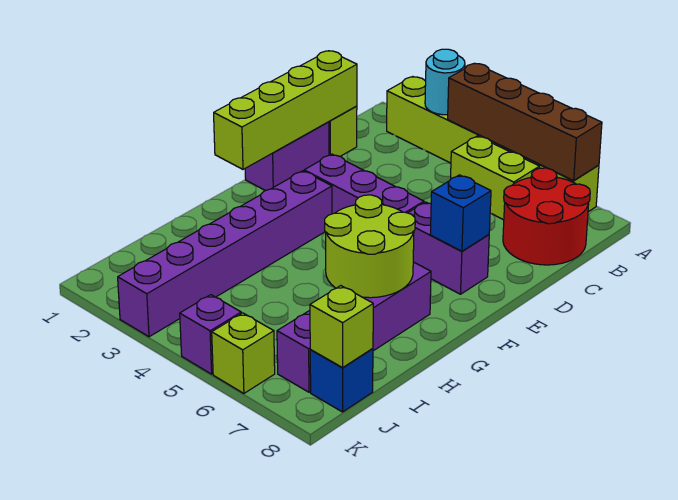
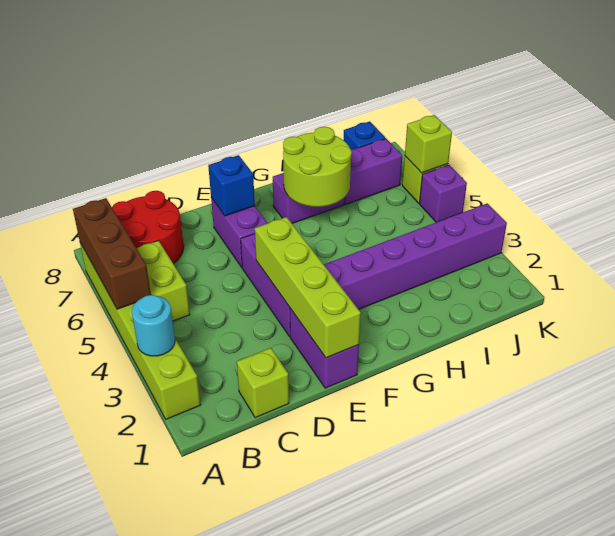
brown brick A4:A7 level 2 -> brown brick A5:A7 level 2
lime brick C1:F1 level 2 -> lime brick E1:E4 level 2
purple brick D1:E1 level 1 -> purple brick E1:E2 level 1
lime brick J8 level 2 -> lime brick K6 level 2

